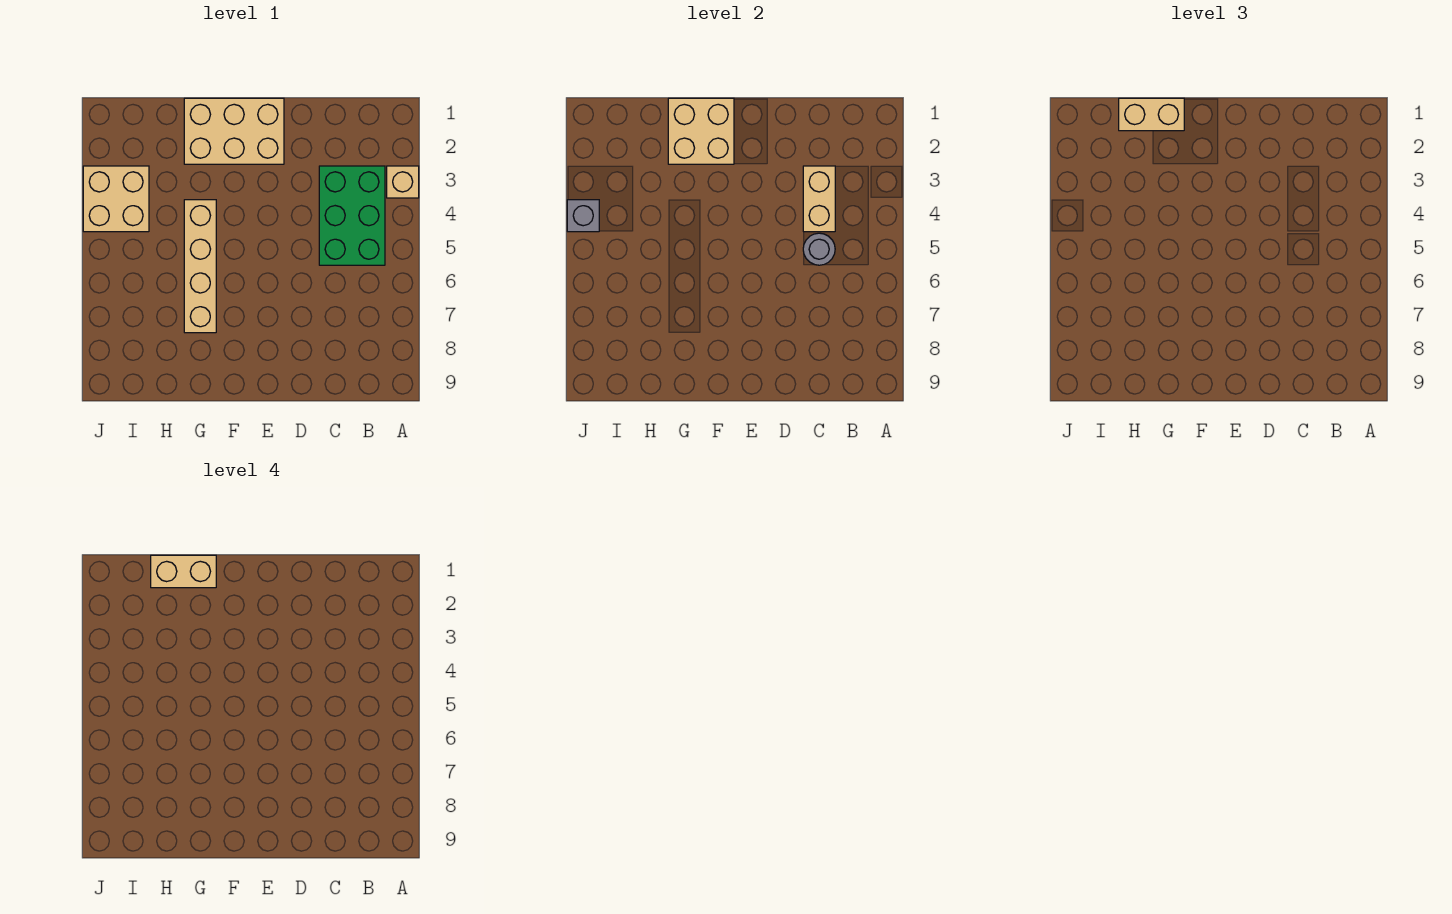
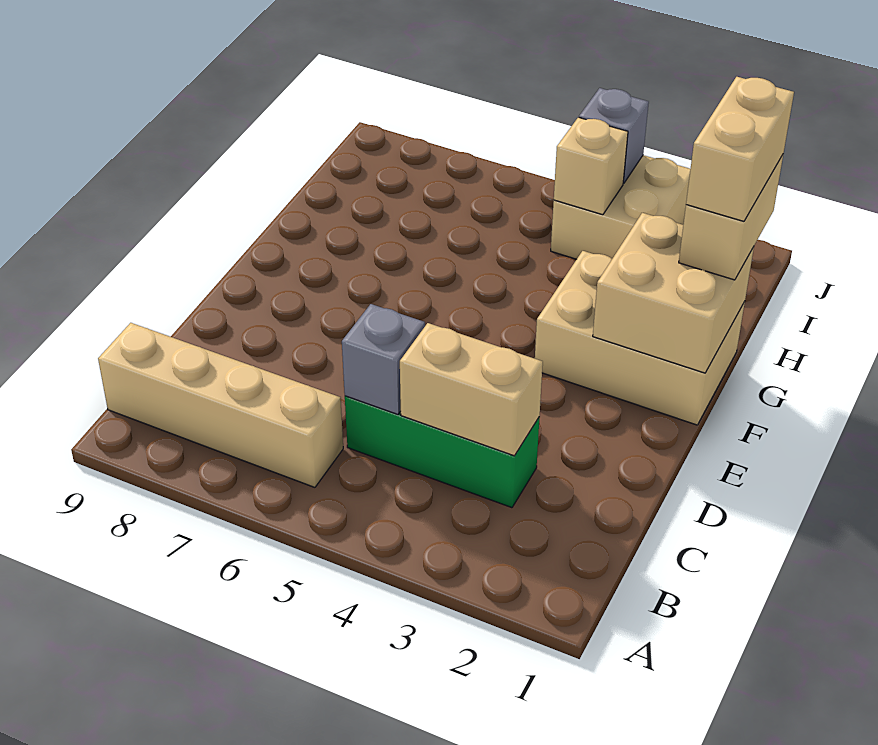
tan brick A3 level 1 -> tan brick I4 level 2
green brick B3:C5 level 1 -> green brick C3:C5 level 1
grey round brick C5 level 2 -> grey brick C5 level 2
tan brick E1:G2 level 1 -> tan brick F1:G3 level 1
tan brick G4:G7 level 1 -> tan brick B6:B9 level 1

